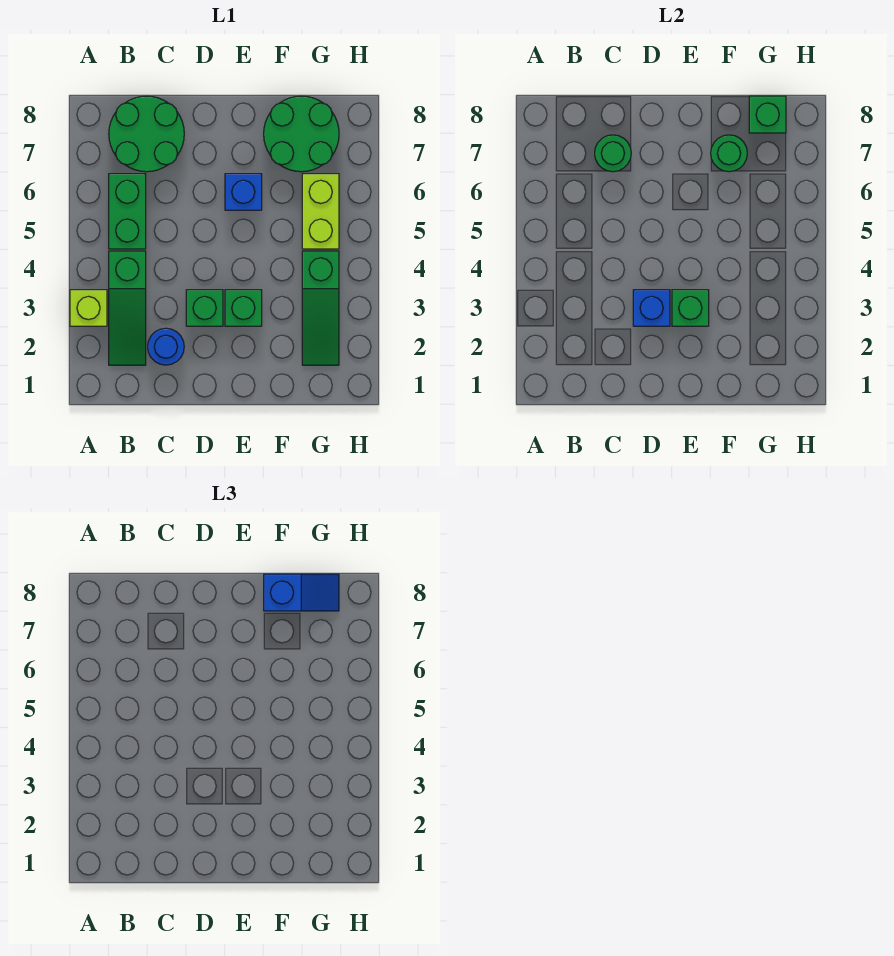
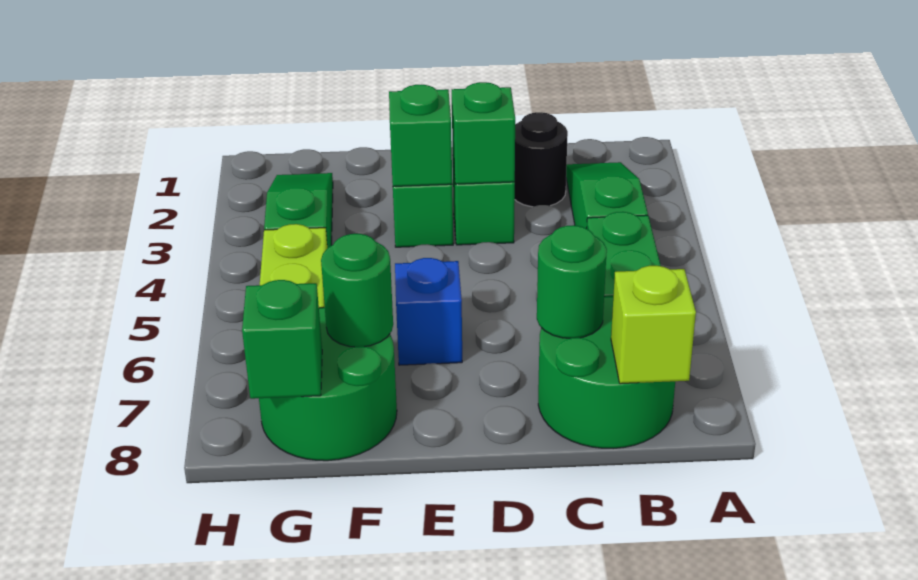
lime brick A3 level 1 -> lime brick B8 level 2
blue round brick C2 level 1 -> black round brick C2 level 1
blue brick D3 level 2 -> green brick D3 level 2
blue slope F8:G8 level 3 top F -> none

